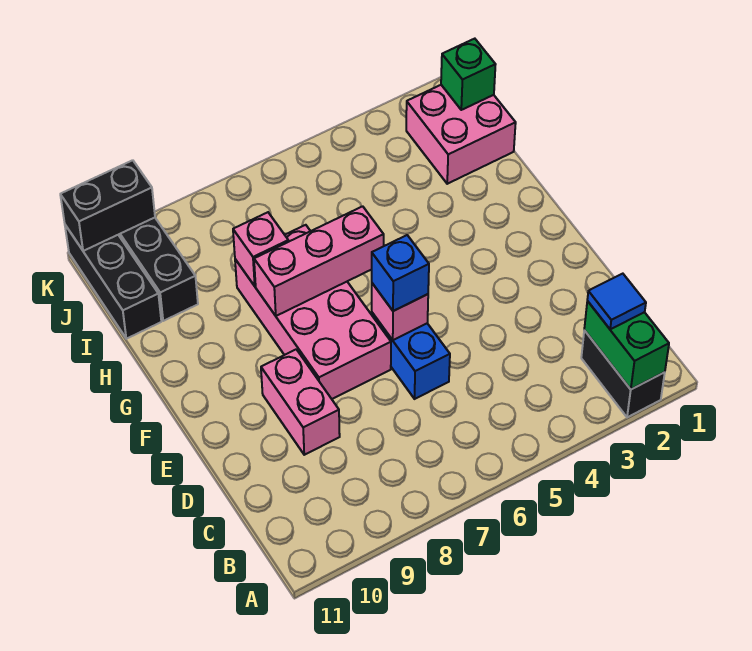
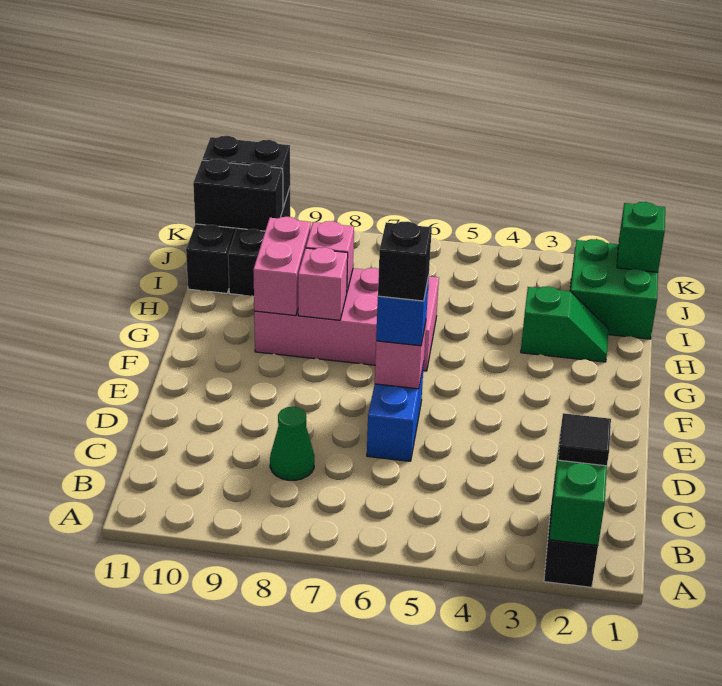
blue tile B2 level 3 -> black tile B2 level 3
none -> green cone C8 level 1
pink brick D9:E9 level 1 -> pink brick G9:H9 level 2
none -> black brick E6 level 4
pink brick E7:H8 level 1 -> pink brick G6:H9 level 1
pink brick G6:G8 level 2 -> pink brick G8 level 2
none -> green slope H2:H3 level 1 top 3
pink brick I1:J2 level 1 -> green brick I1:J2 level 1
none -> black brick J10:J11 level 2

